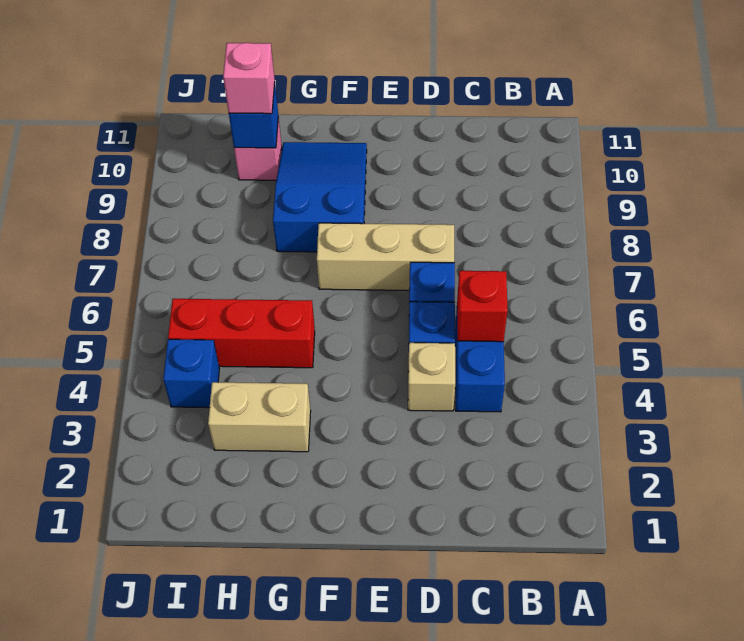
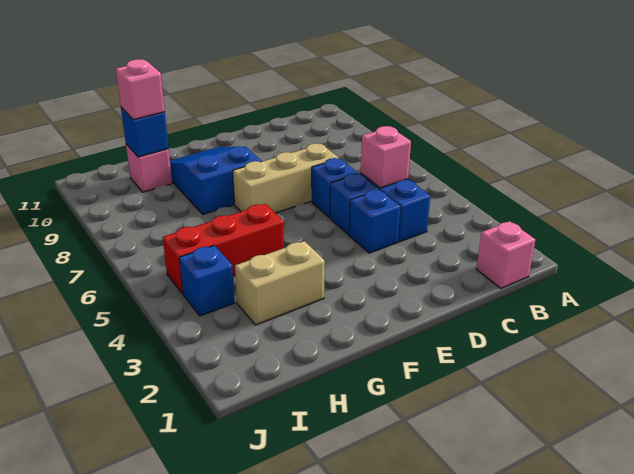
none -> pink brick B1 level 1
red brick C5 level 2 -> pink brick C5 level 2
tan brick D4 level 1 -> blue brick D4 level 1

